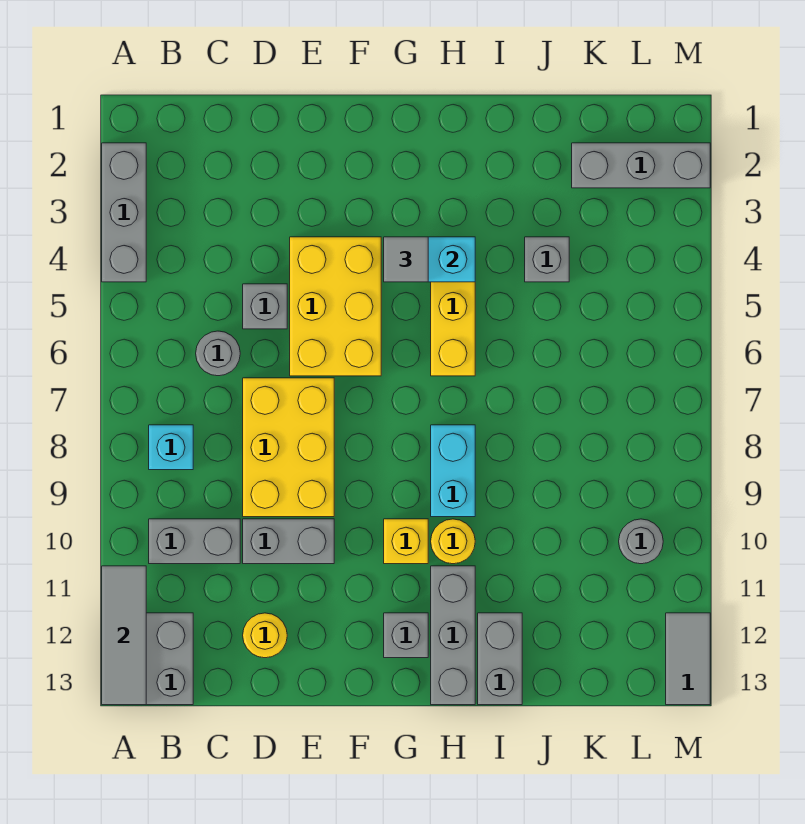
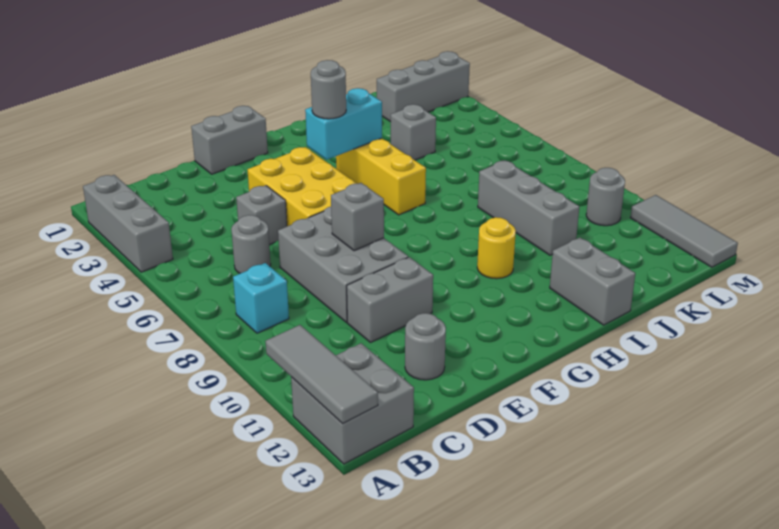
grey brick B10:C10 level 1 -> grey brick E1:F1 level 1
yellow brick D7:E9 level 1 -> grey brick D7:E9 level 1
yellow round brick D12 level 1 -> grey round brick D12 level 1
grey tile G4 level 3 -> grey round brick G4 level 3
yellow brick G10 level 1 -> none
grey brick G12 level 1 -> grey brick E8 level 2
cyan brick H8:H9 level 1 -> none
grey brick H11:H13 level 1 -> grey brick J8:J10 level 1
grey tile M12:M13 level 1 -> grey tile M11:M13 level 1

